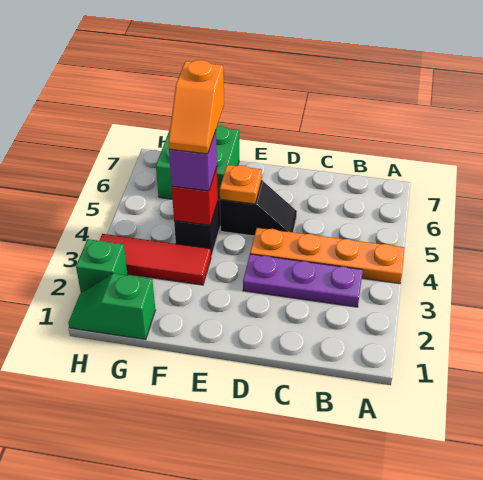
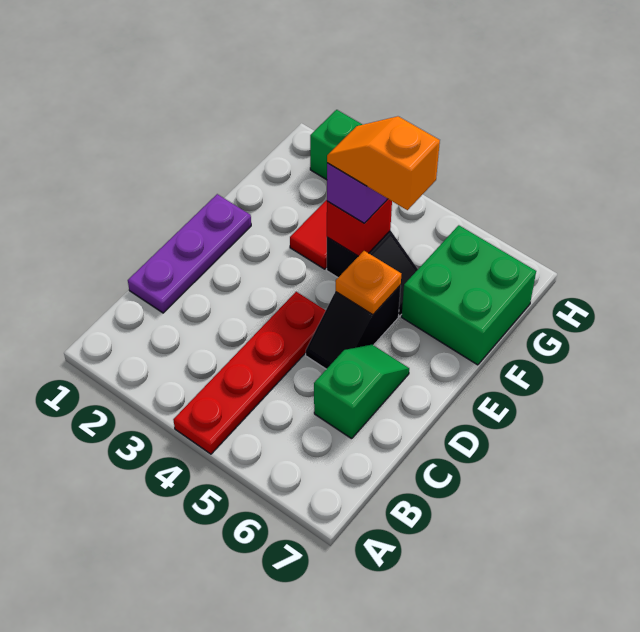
orange plate A4:D4 level 1 -> red plate A4:D4 level 1
purple plate B3:D3 level 1 -> purple plate C1:E1 level 1
green slope G1:H1 level 1 top G -> green slope C6:D6 level 1 top C

